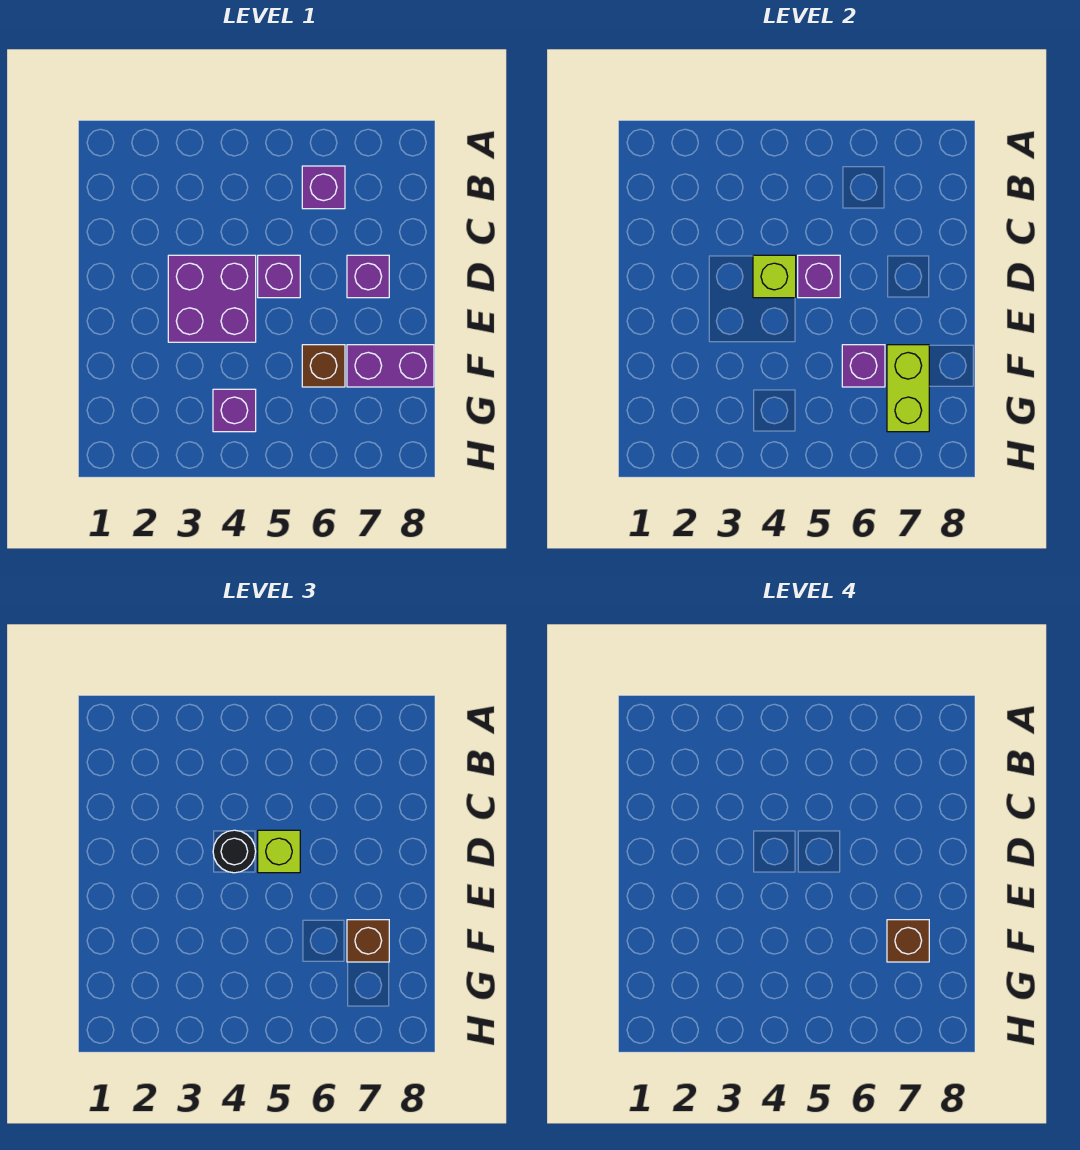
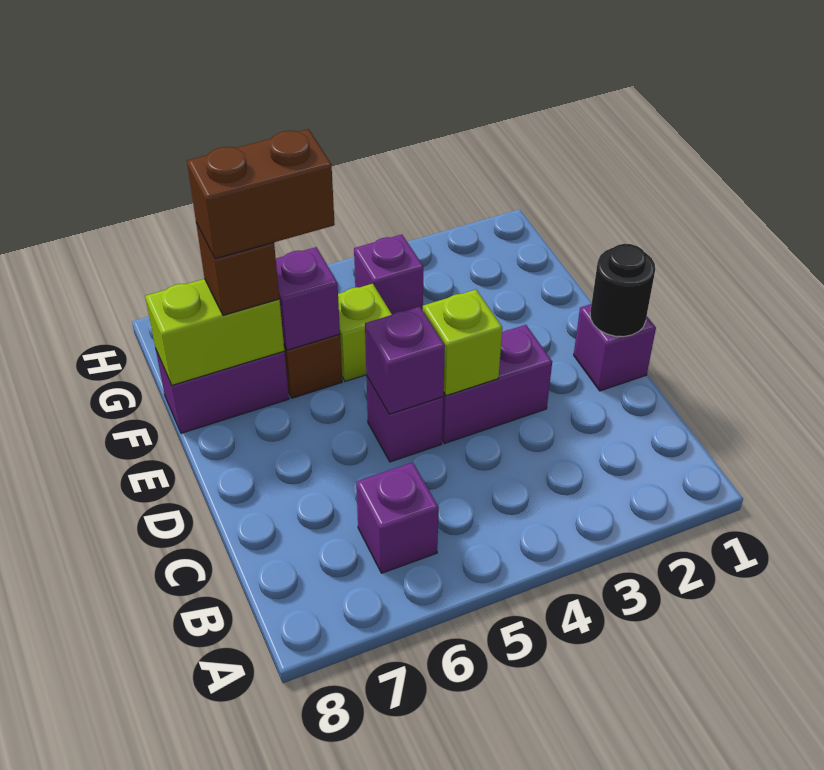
purple brick D3:E4 level 1 -> purple brick D3:D4 level 1
black round brick D4 level 3 -> black round brick D1 level 2
lime brick D5 level 3 -> lime brick F5 level 1
purple brick D7 level 1 -> purple brick D1 level 1
lime brick F7:G7 level 2 -> lime brick F7:F8 level 2
brown brick F7 level 4 -> brown brick F6:F7 level 4

